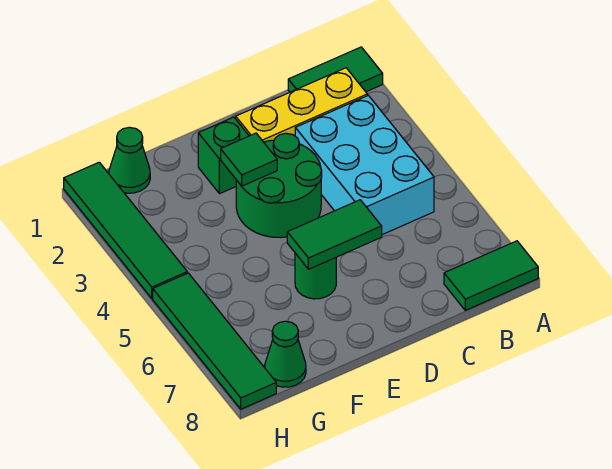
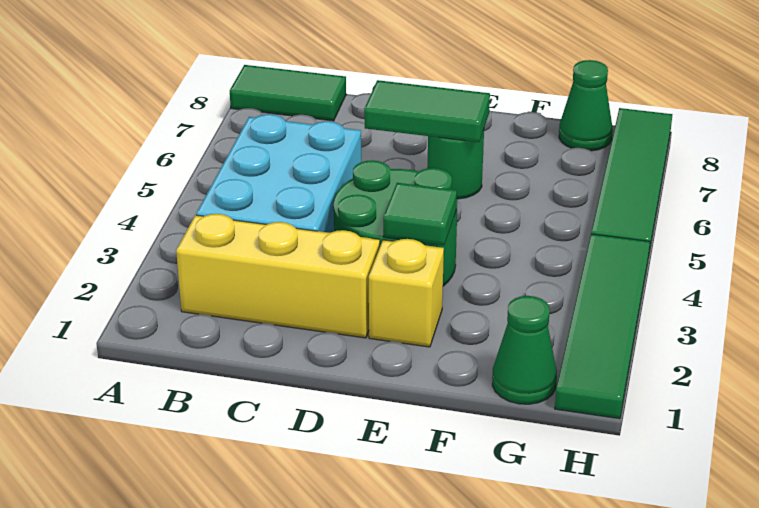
green tile A1:B1 level 1 -> none
green brick E2 level 1 -> yellow brick E2 level 1

